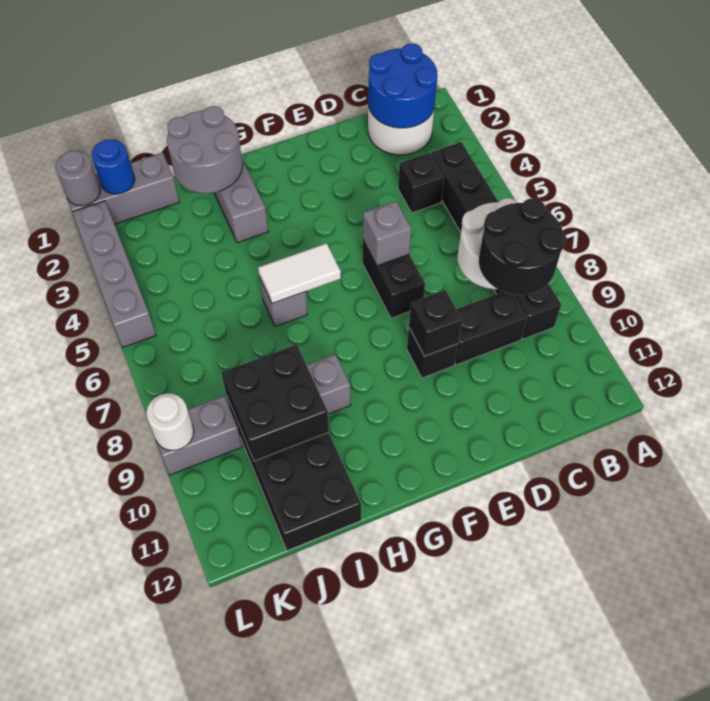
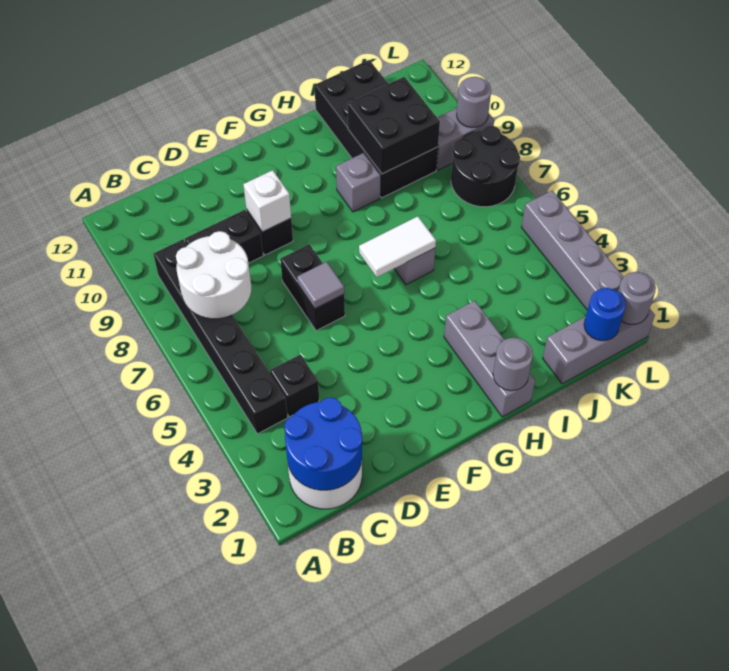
black round brick B8:C9 level 3 -> black round brick K7:L8 level 1
grey brick E6 level 2 -> grey tile E6 level 2
black brick E9 level 2 -> white brick E9 level 2
grey round brick H1:I2 level 2 -> grey round brick H1 level 2
white round brick L9 level 2 -> grey round brick L9 level 2

